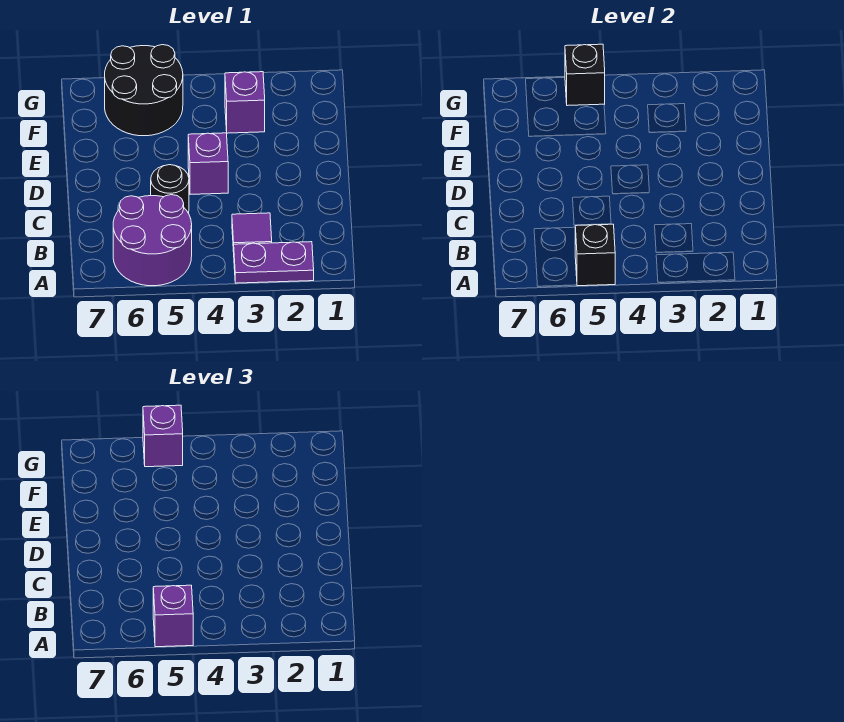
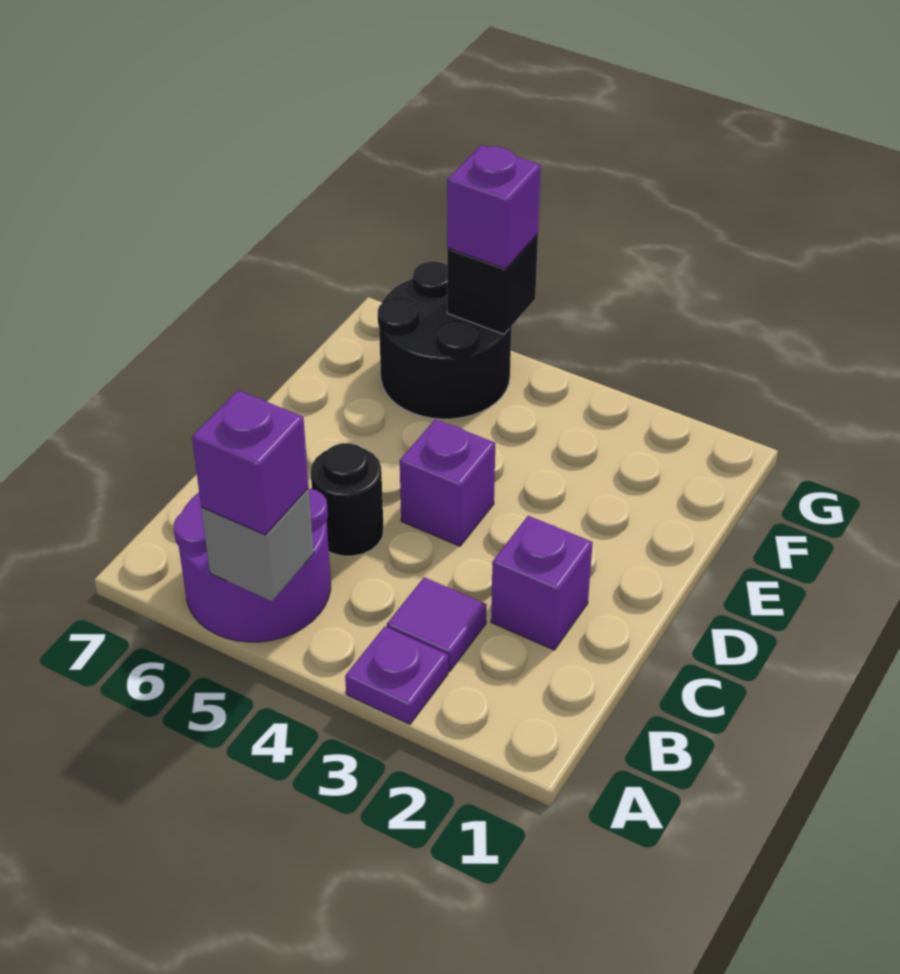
purple plate A2:A3 level 1 -> purple plate A3 level 1
black brick A5 level 2 -> grey brick A5 level 2
purple brick F3 level 1 -> purple brick C2 level 1

